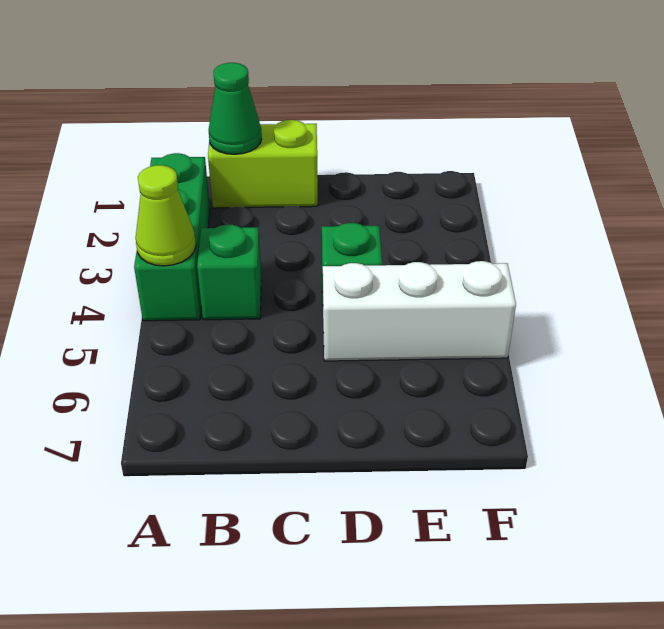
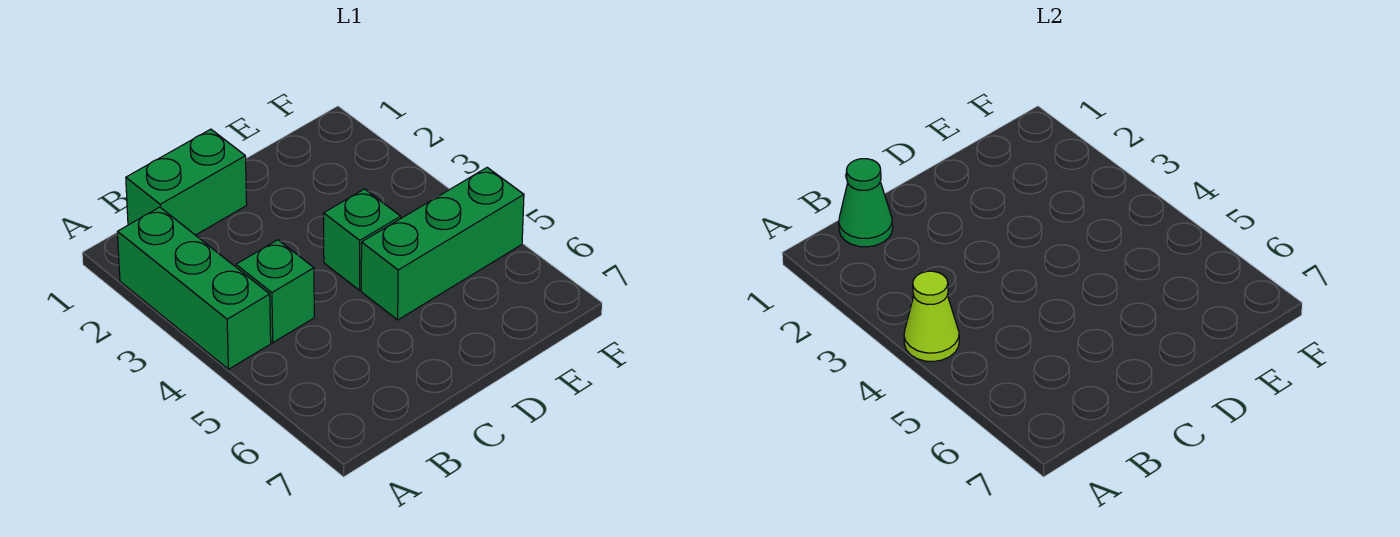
lime brick B1:C1 level 1 -> green brick B1:C1 level 1
white brick D5:F5 level 1 -> green brick D5:F5 level 1

